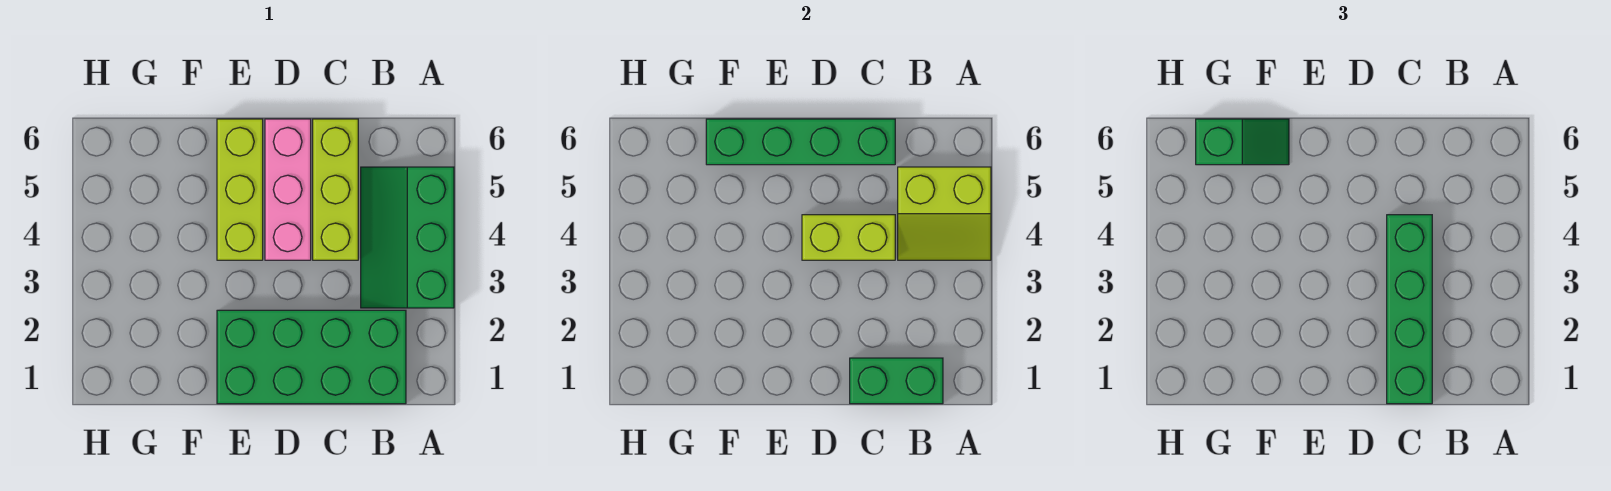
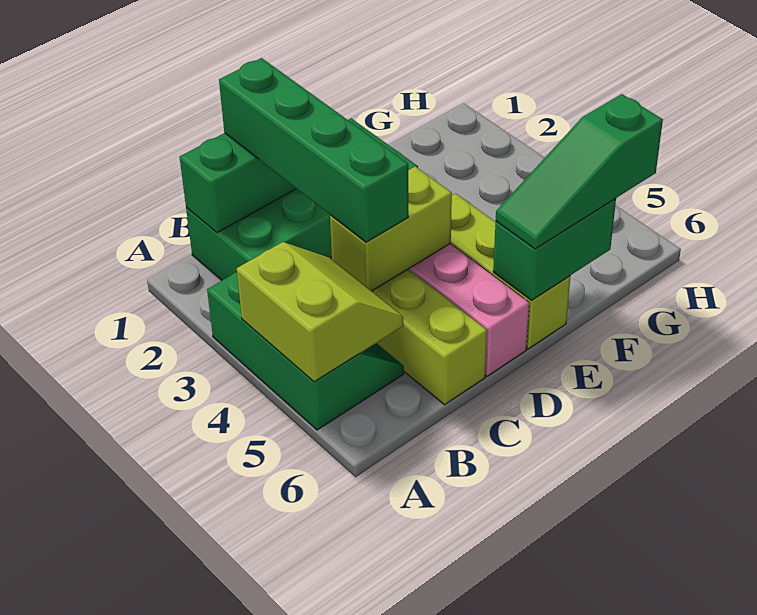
lime slope A4:B5 level 2 top 5 -> lime slope A4:B5 level 2 top A
green brick C6:F6 level 2 -> green brick E6:F6 level 2
green slope F6:G6 level 3 top G -> green slope E6:G6 level 3 top G

